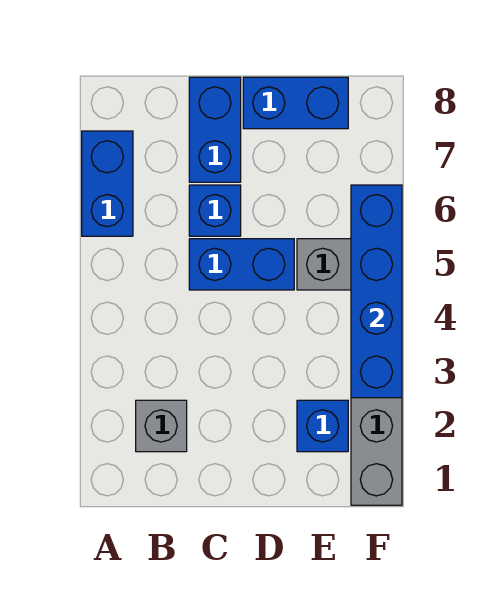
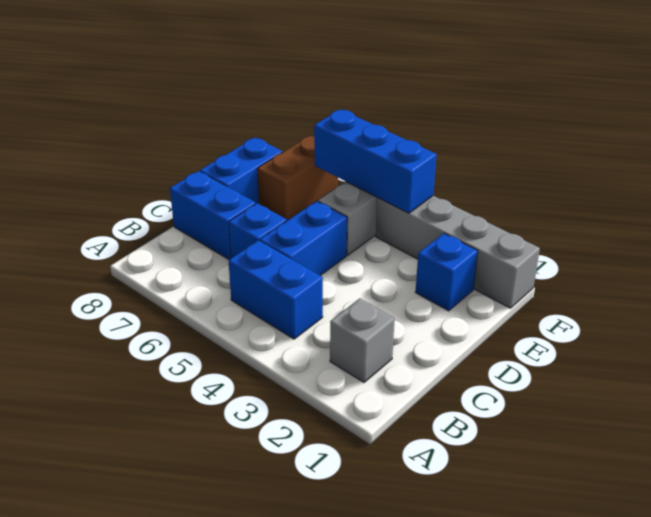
blue brick A6:A7 level 1 -> blue brick B4:B5 level 1
none -> brown brick E7:F7 level 1
blue brick F3:F6 level 2 -> blue brick F4:F6 level 2

